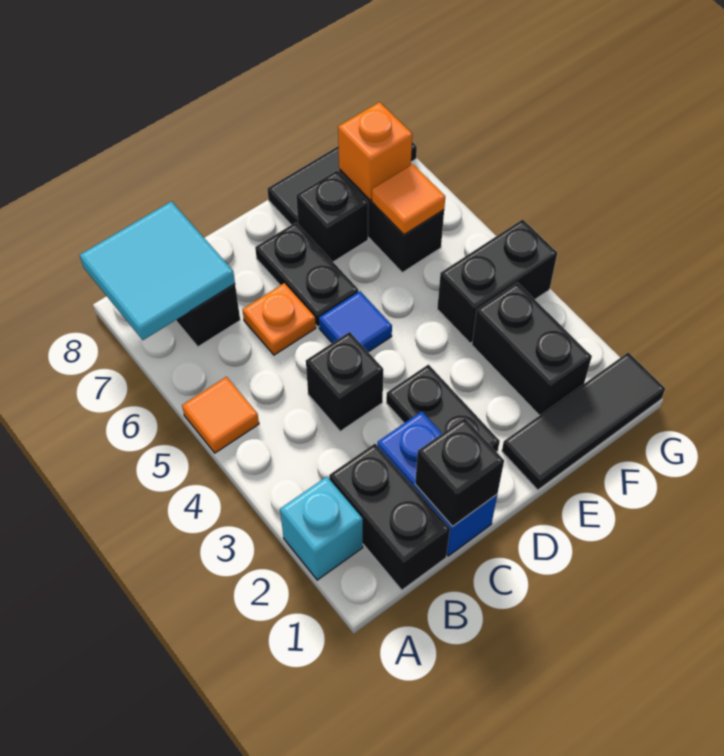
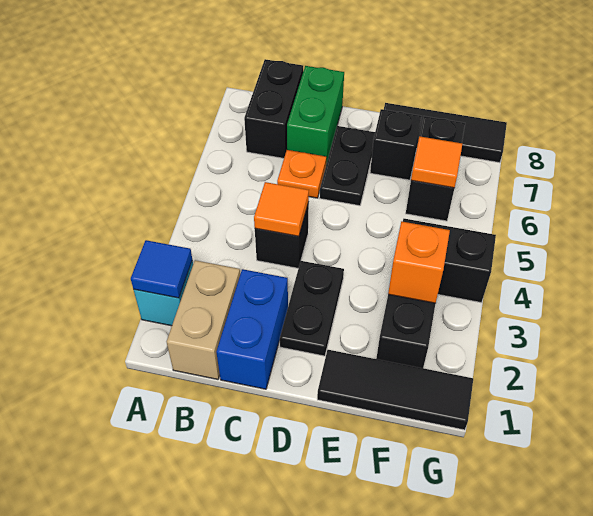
orange tile A5 level 1 -> orange tile C4 level 2
cyan tile A7:B8 level 2 -> none
black brick B1:B2 level 1 -> tan brick B1:B2 level 1
black brick C1 level 2 -> none
none -> green brick C7:C8 level 1
blue tile D5 level 1 -> blue tile A2 level 2
orange brick F7 level 2 -> orange brick F3 level 2

